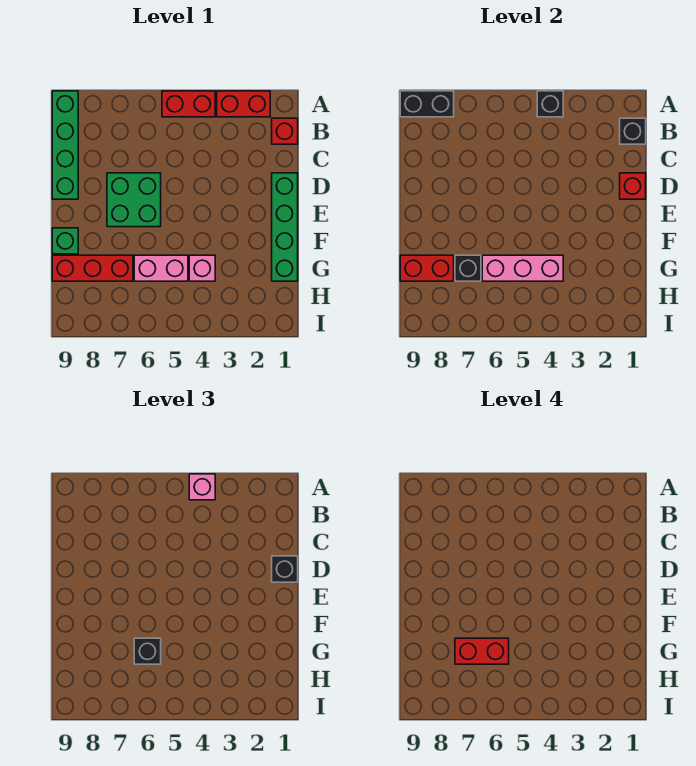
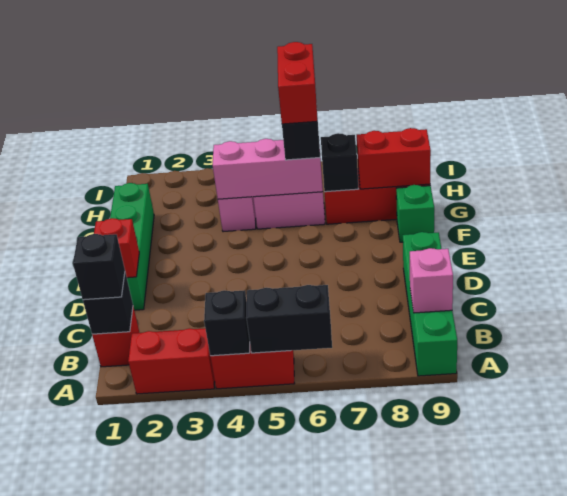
pink brick A4 level 3 -> pink brick B9 level 2
black brick A8:A9 level 2 -> black brick A5:A6 level 2
black brick D1 level 3 -> black brick B1 level 3
green brick D6:E7 level 1 -> none
red brick G6:G7 level 4 -> red brick G6:H6 level 4

